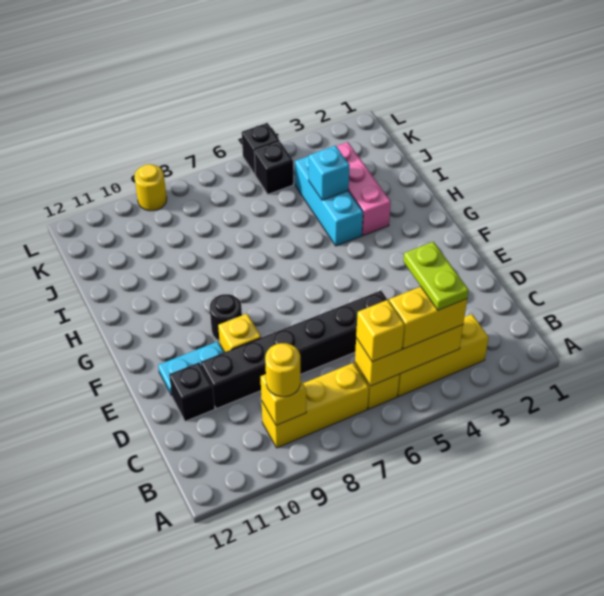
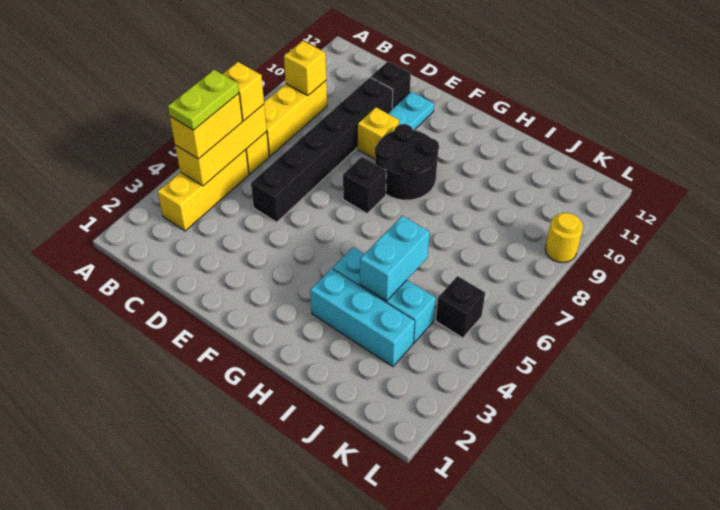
lime plate B4:C4 level 4 -> lime plate B4:B5 level 4
yellow round brick B9 level 3 -> none
black round brick F9 level 1 -> black round brick F8:G9 level 1
pink brick H3:J3 level 1 -> cyan brick H3:J3 level 1
cyan brick I4 level 2 -> cyan brick I4:I5 level 2
black brick L5 level 1 -> black brick F7 level 1

